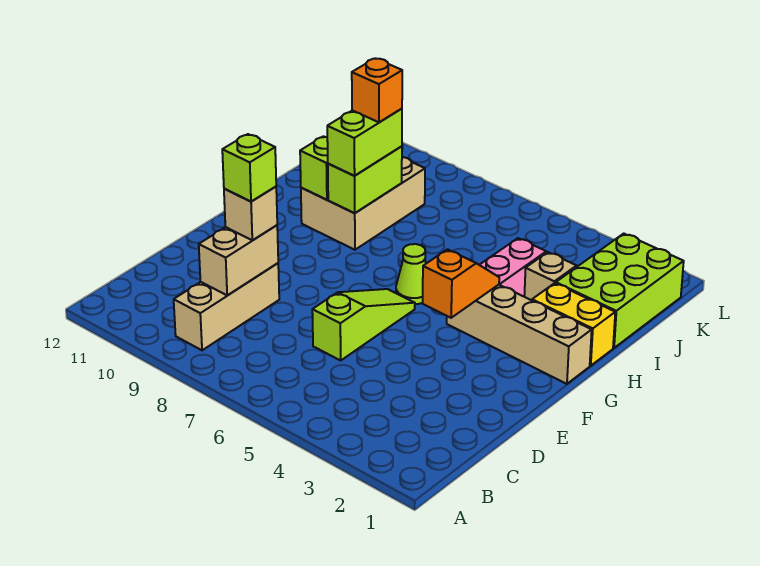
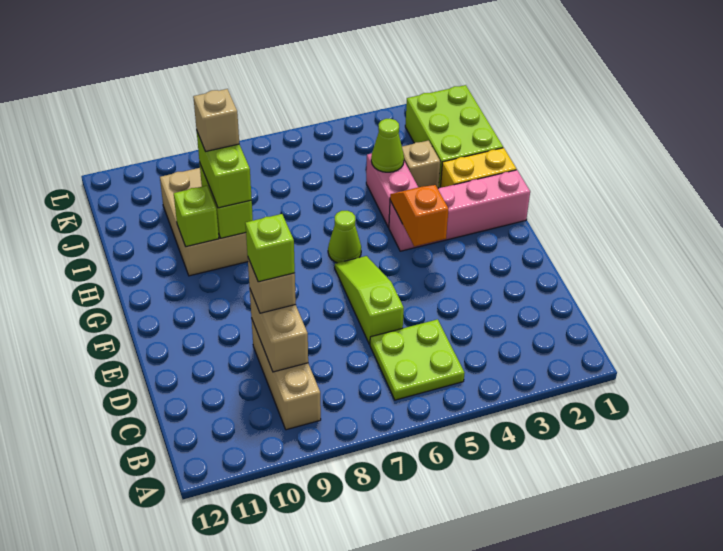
none -> lime plate B5:C6 level 1
tan brick G1:G4 level 1 -> pink brick G1:G4 level 1
none -> lime cone I4 level 2
orange brick I9 level 4 -> tan brick I9 level 4

